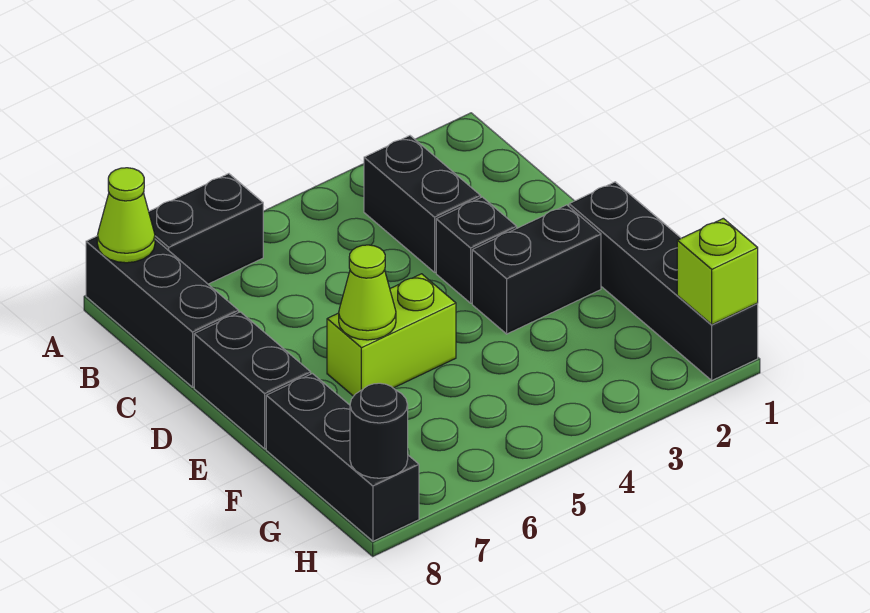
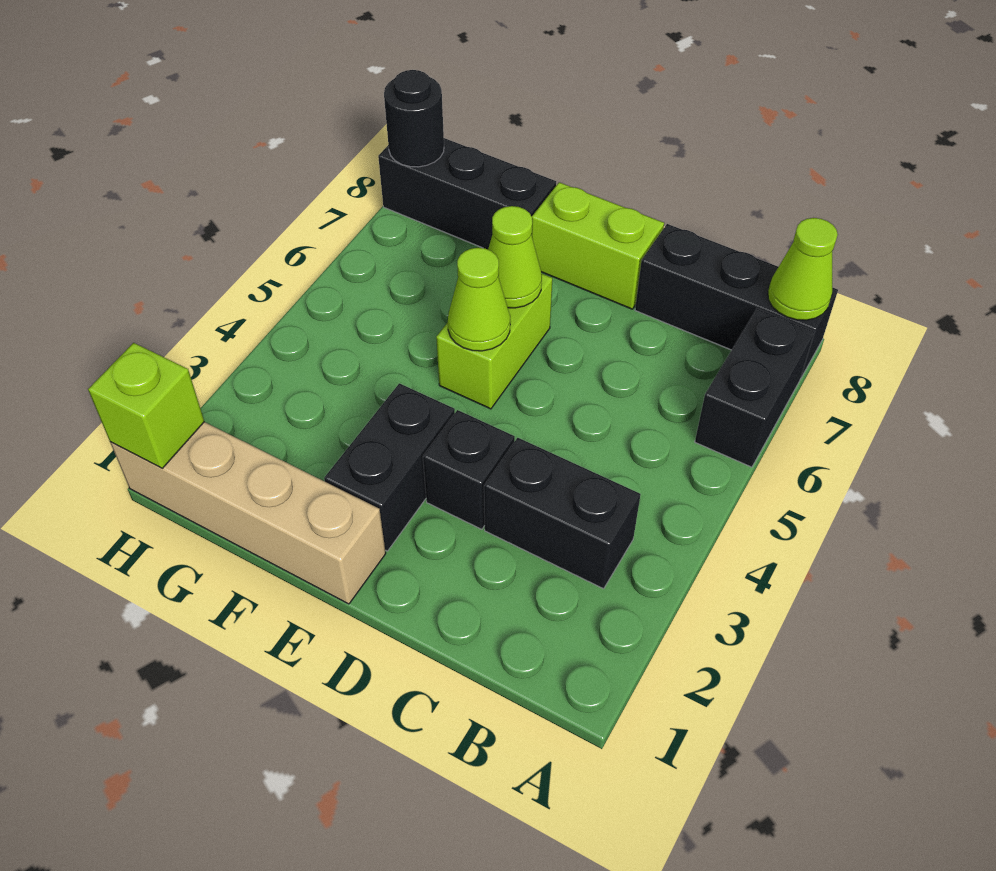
black brick D8:E8 level 1 -> lime brick D8:E8 level 1
black brick E1:H1 level 1 -> tan brick E1:H1 level 1
none -> lime cone E5 level 2

